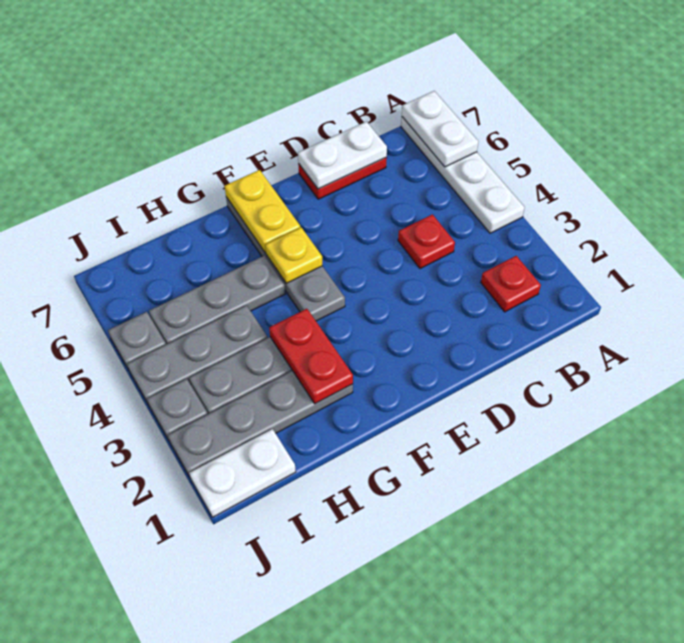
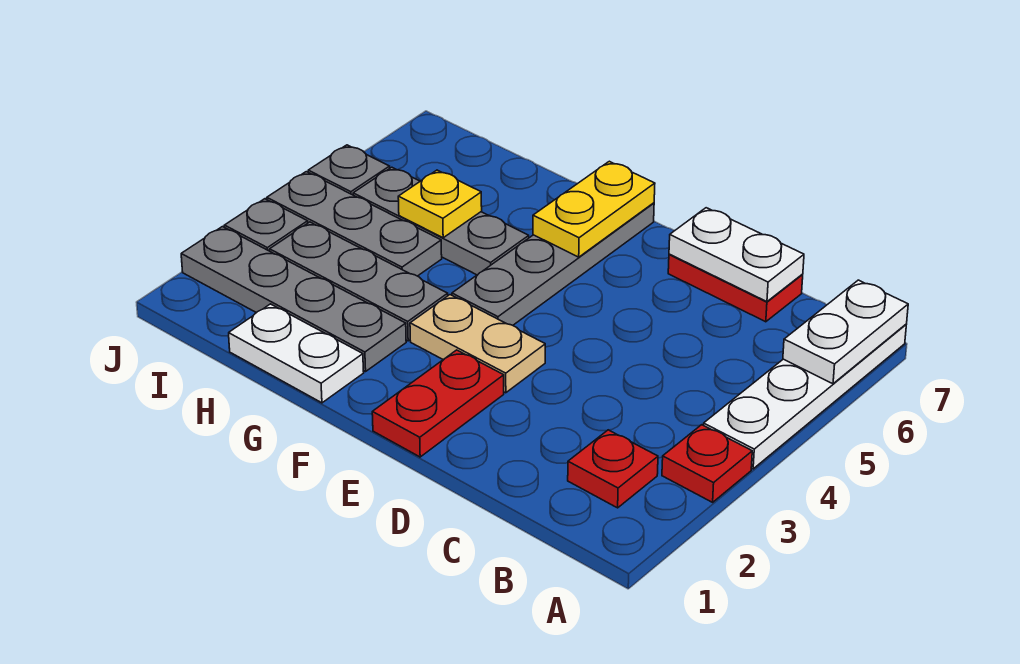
red plate C4 level 1 -> red plate A3 level 1
none -> tan plate E3:F3 level 1
yellow plate F5 level 2 -> yellow plate H5 level 2
red plate G2:G3 level 2 -> red plate E1:E2 level 1
white plate I1:J1 level 1 -> white plate G1:H1 level 1

